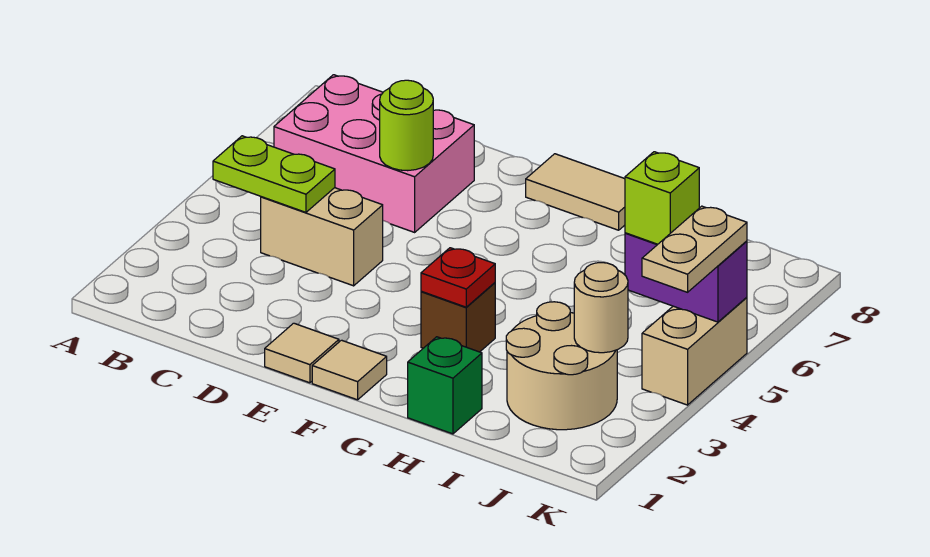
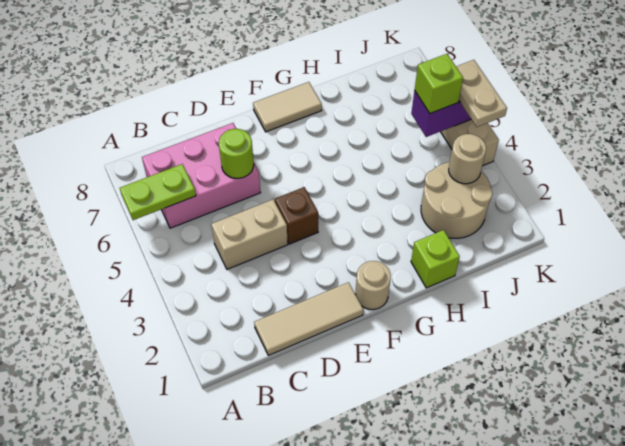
lime plate B4:C4 level 2 -> lime plate A6:B6 level 2
tan tile E1 level 1 -> tan tile C1:E1 level 1
tan tile F1 level 1 -> tan round brick F1 level 1
brown brick G3 level 1 -> brown brick E4 level 1
red plate G3 level 2 -> none
green brick H1 level 1 -> lime brick H1 level 1

